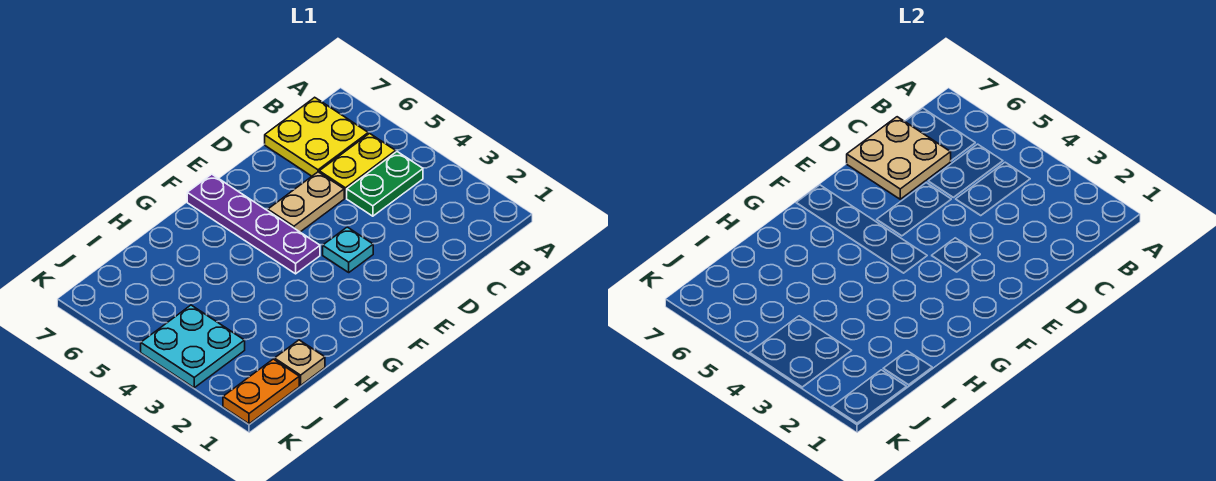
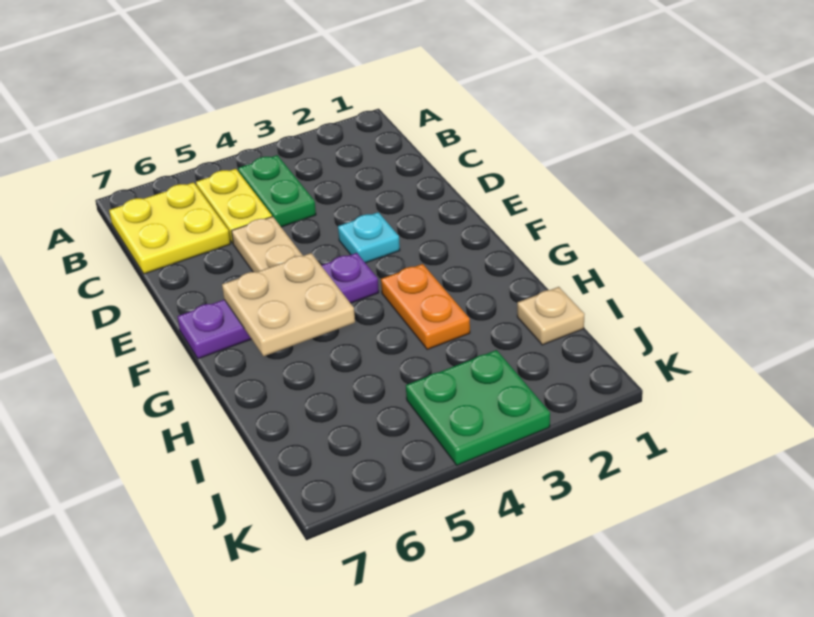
tan plate C6:D7 level 2 -> tan plate F5:G6 level 2
orange plate J1:K1 level 1 -> orange plate G3:H3 level 1
cyan plate J3:K4 level 1 -> green plate J3:K4 level 1

